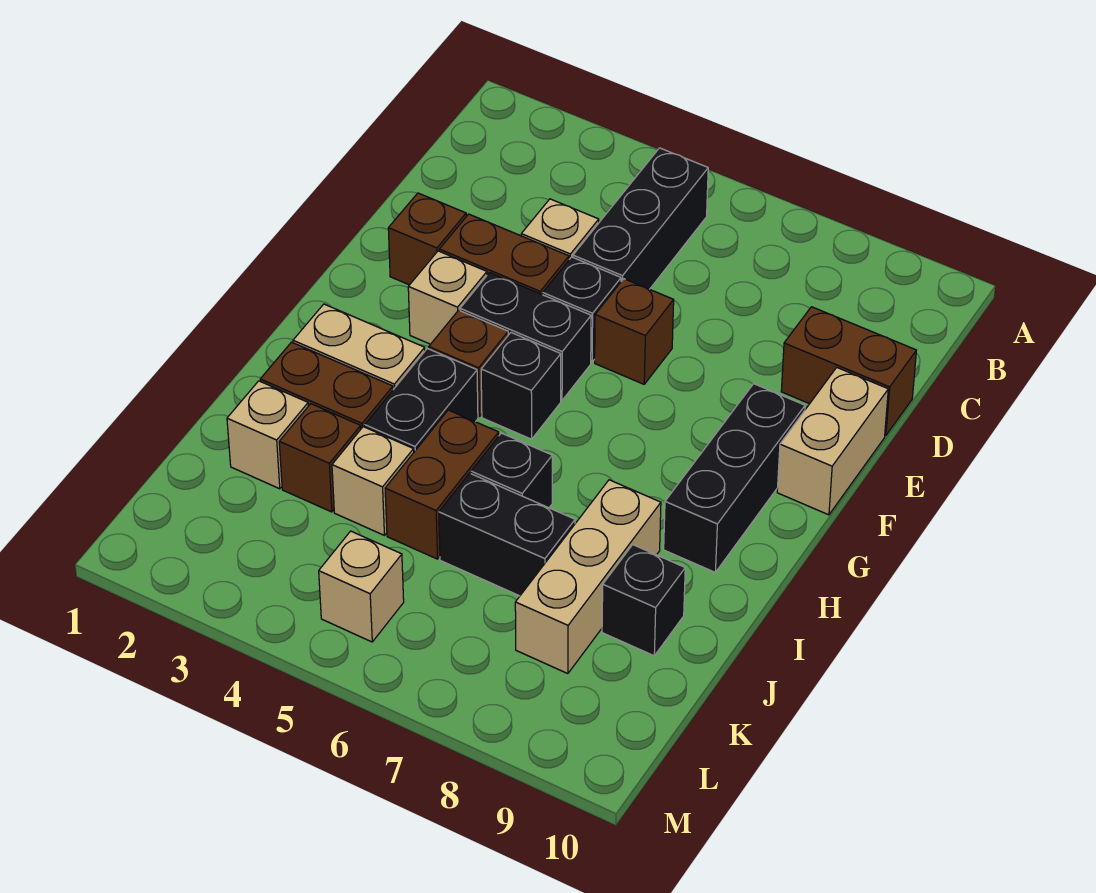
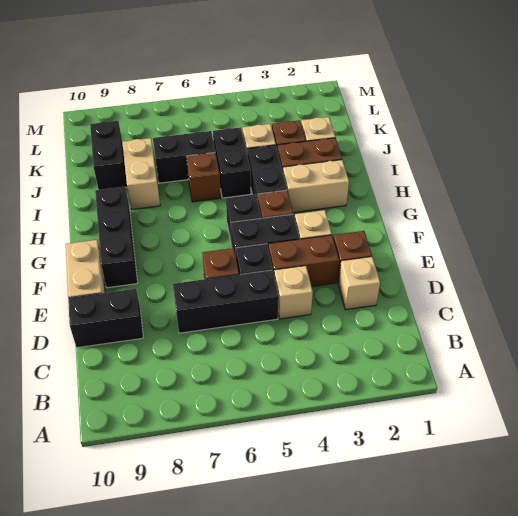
black brick B5:D5 level 1 -> black brick D5:D7 level 1
brown brick D9:D10 level 1 -> black brick D9:D10 level 1
brown brick I5:J5 level 1 -> black brick I5:J5 level 1
black brick I6 level 1 -> brown brick I6 level 1
tan brick I8:K8 level 1 -> tan brick I8:J8 level 1
black brick J9 level 1 -> black brick J9:K9 level 1
tan brick L5 level 1 -> tan brick D2 level 1

